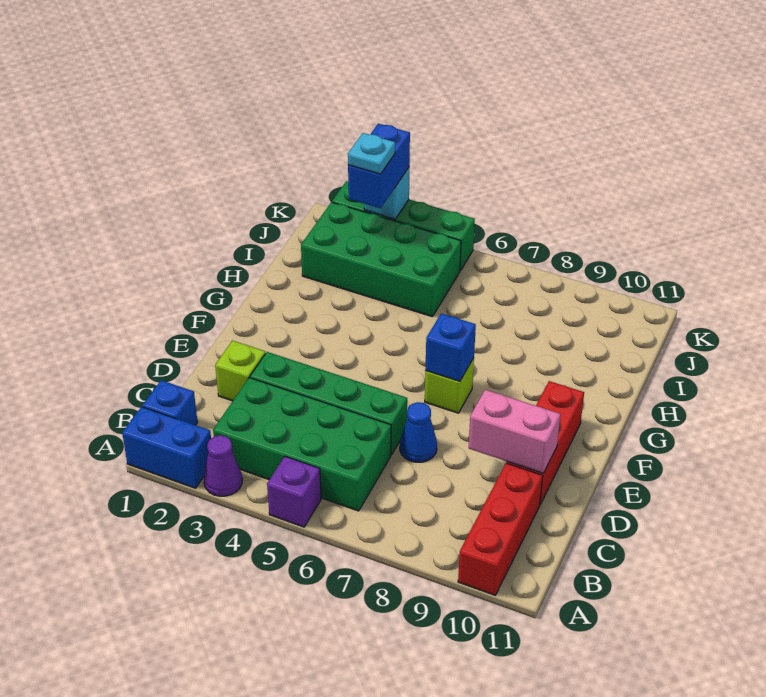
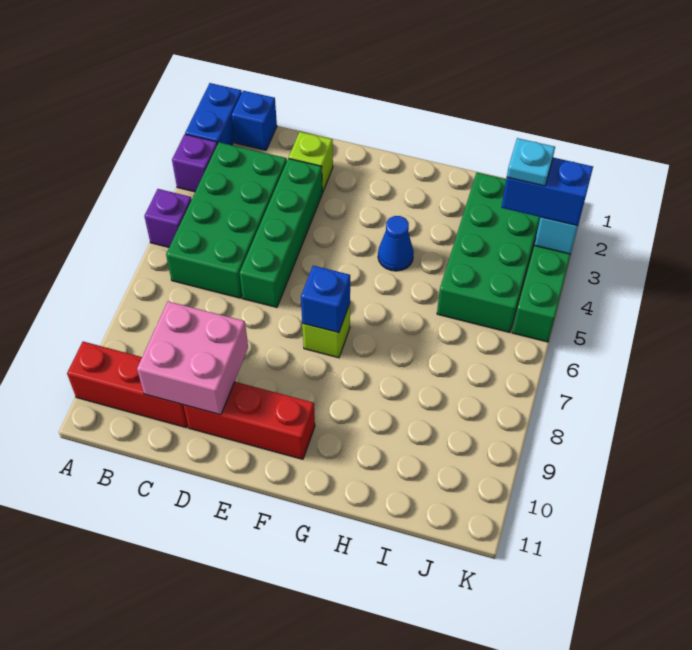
purple cone A3 level 1 -> purple brick A3 level 1
blue cone D7 level 1 -> blue cone G4 level 1
pink brick D9:D10 level 2 -> pink brick C9:D10 level 2

